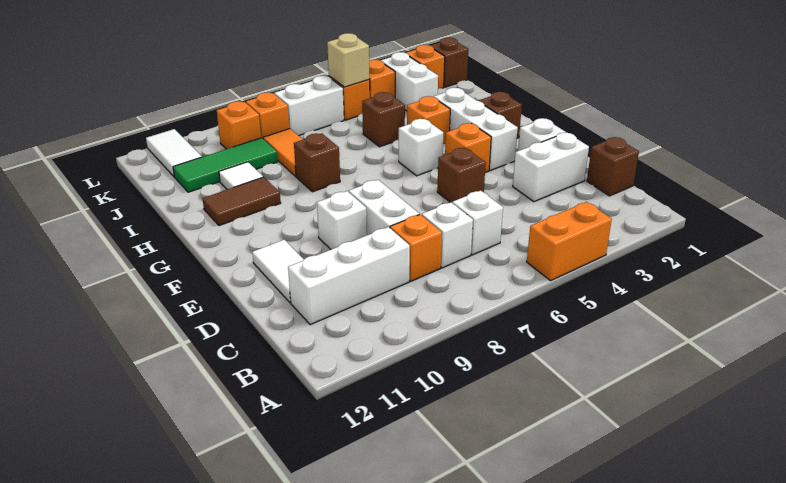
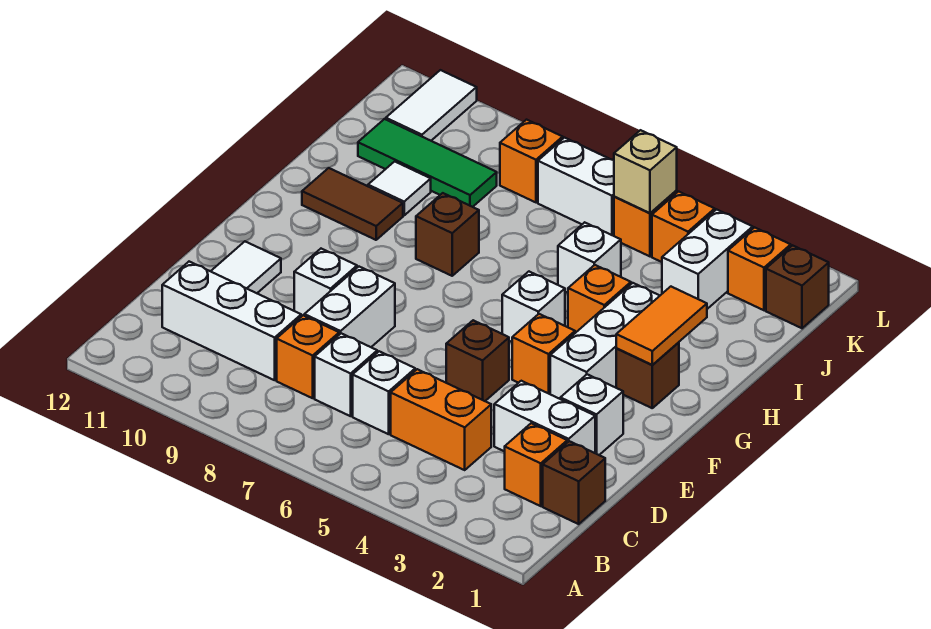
orange brick A4:A5 level 1 -> orange brick C4:C5 level 1
brown brick I5 level 1 -> white brick I5 level 1
orange tile I8:J8 level 1 -> orange tile G2:H2 level 2
orange brick K9 level 1 -> orange brick C2 level 1

